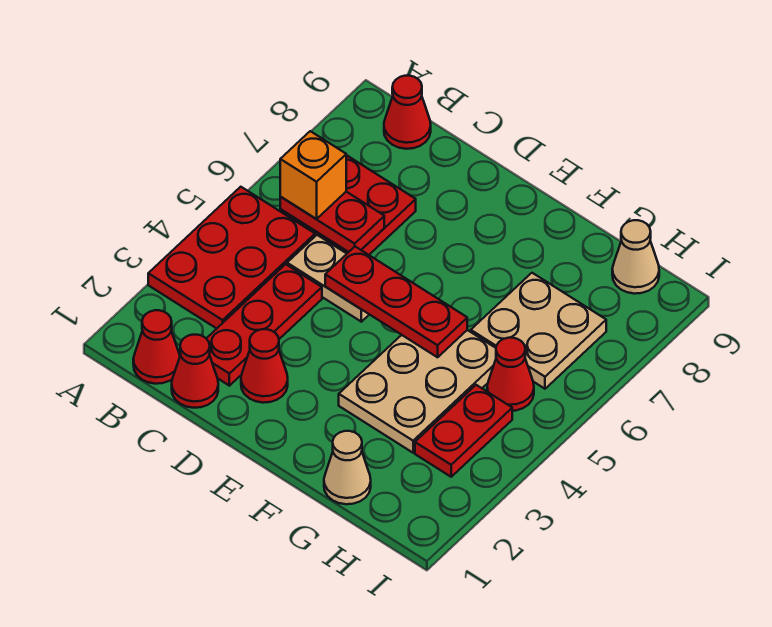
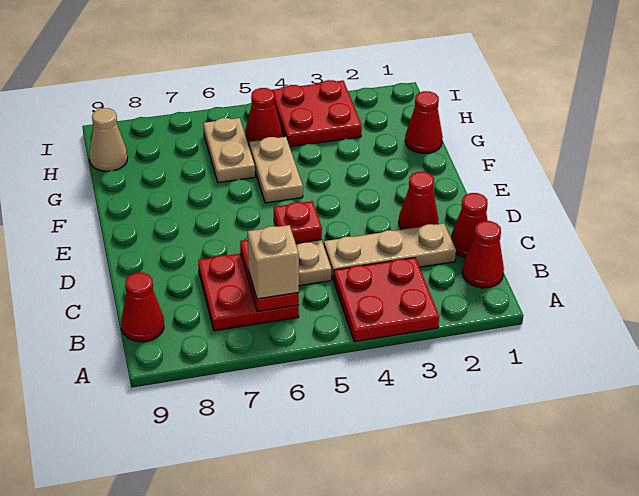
red plate A3:B5 level 1 -> red plate A3:B4 level 1
orange brick B6 level 3 -> tan brick B6 level 3
red plate C2:C4 level 1 -> tan plate C2:C4 level 1
red plate D5:F5 level 2 -> red plate D5 level 2
tan plate F3:G5 level 1 -> tan plate F5:G5 level 1
tan cone G1 level 1 -> red cone G1 level 1
tan plate G6:H7 level 1 -> tan plate G6:H6 level 1
red plate H3:H4 level 1 -> red plate H3:I4 level 1

